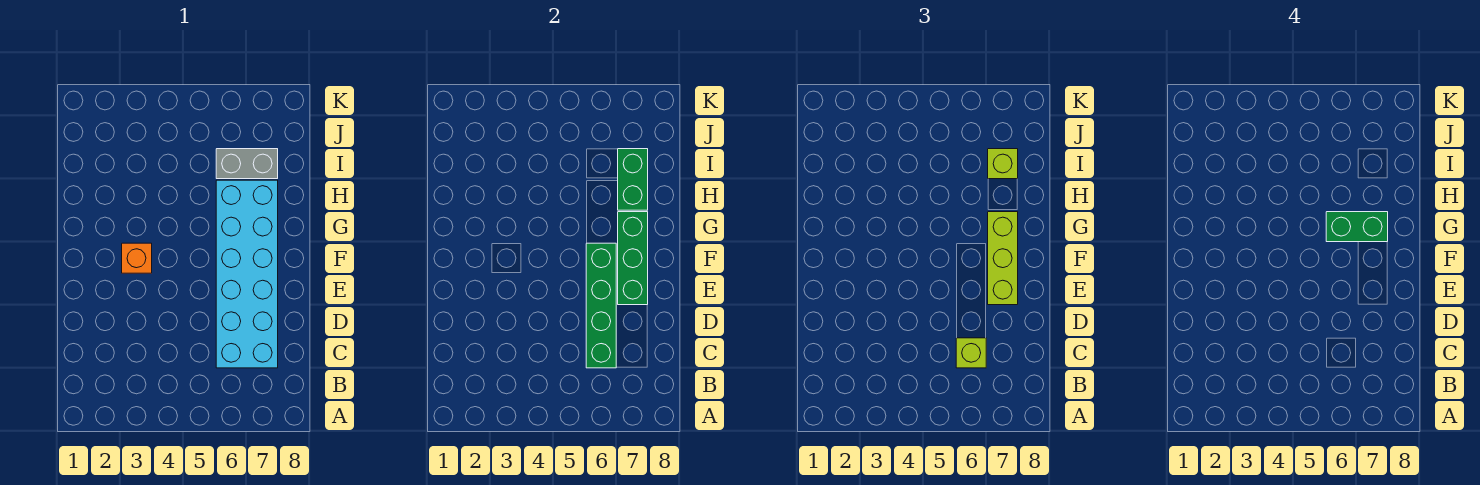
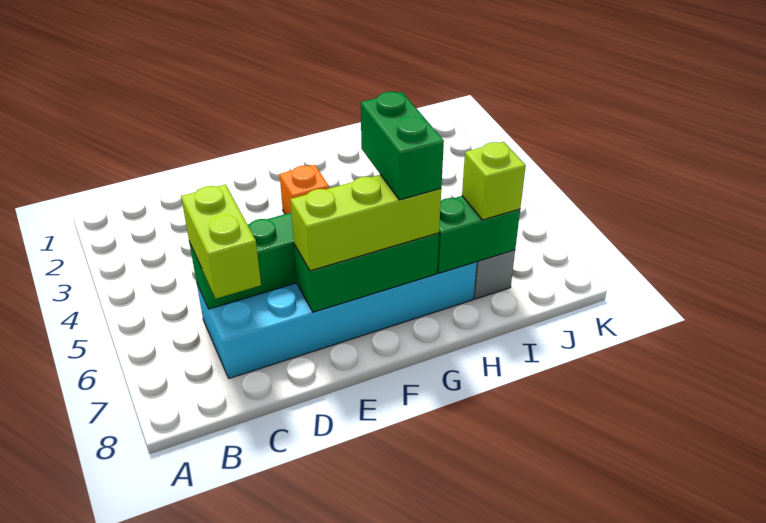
lime brick C6 level 3 -> lime brick C6:C7 level 3

